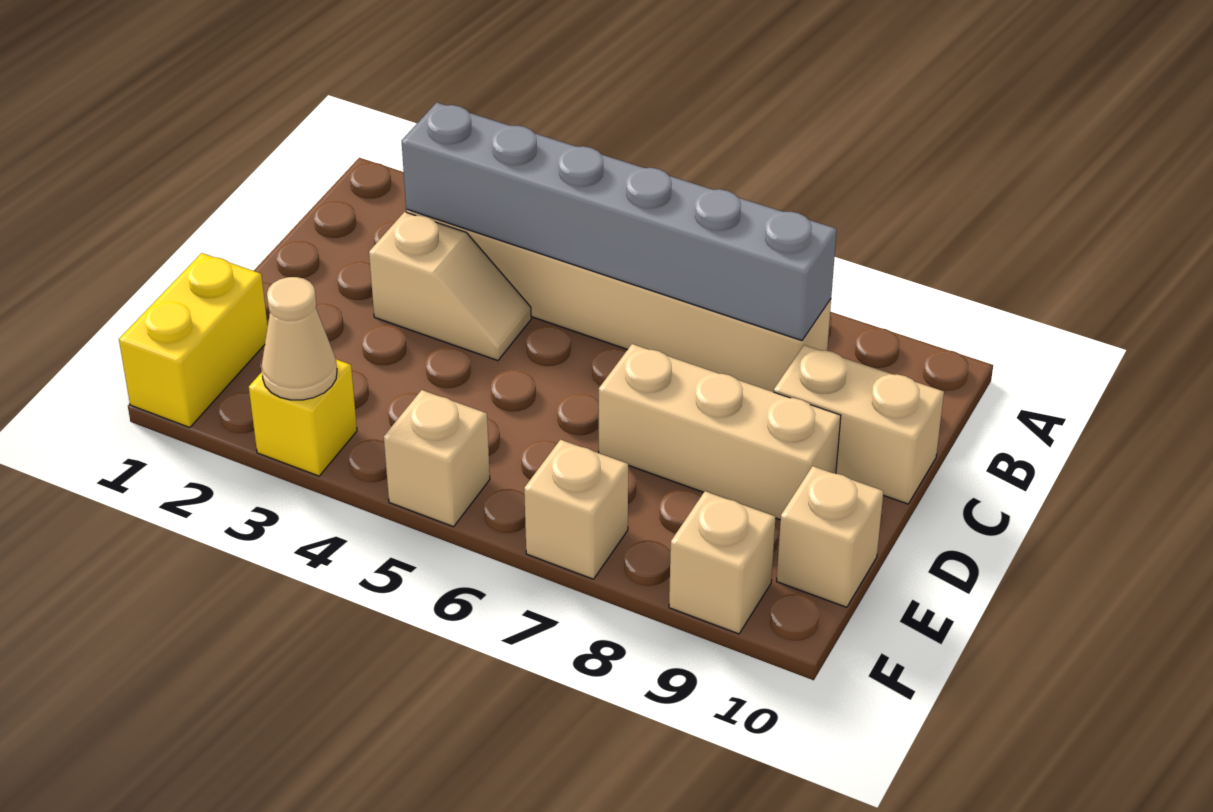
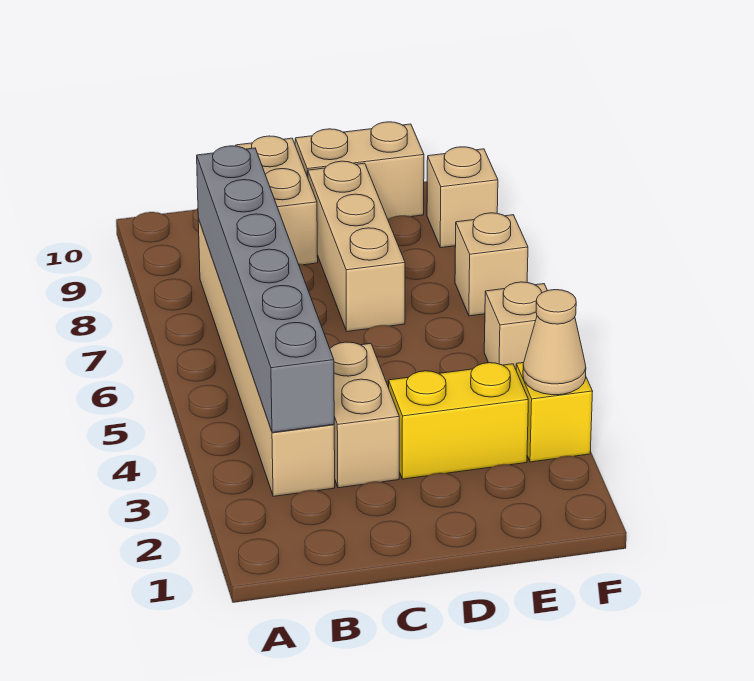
tan slope C3:C4 level 1 top 3 -> tan brick C3:C4 level 1
yellow brick E1:F1 level 1 -> yellow brick D3:E3 level 1
tan brick E10 level 1 -> tan brick D10:E10 level 1

